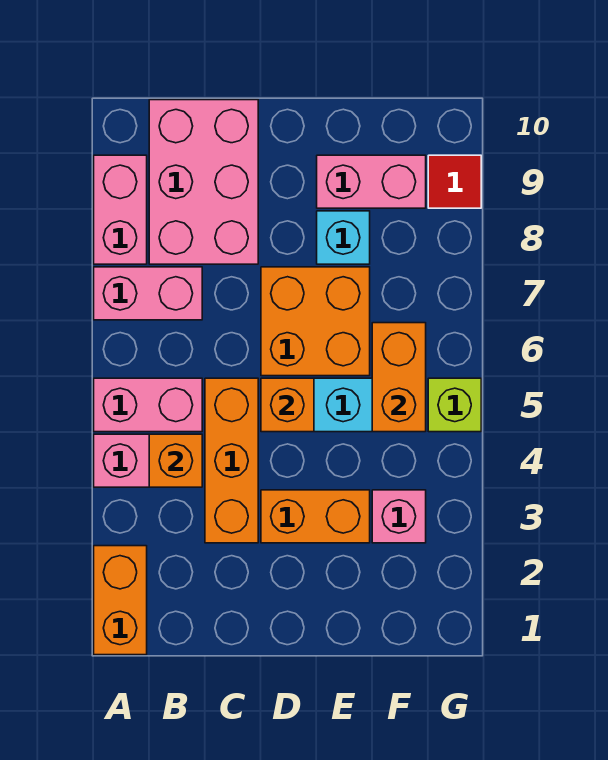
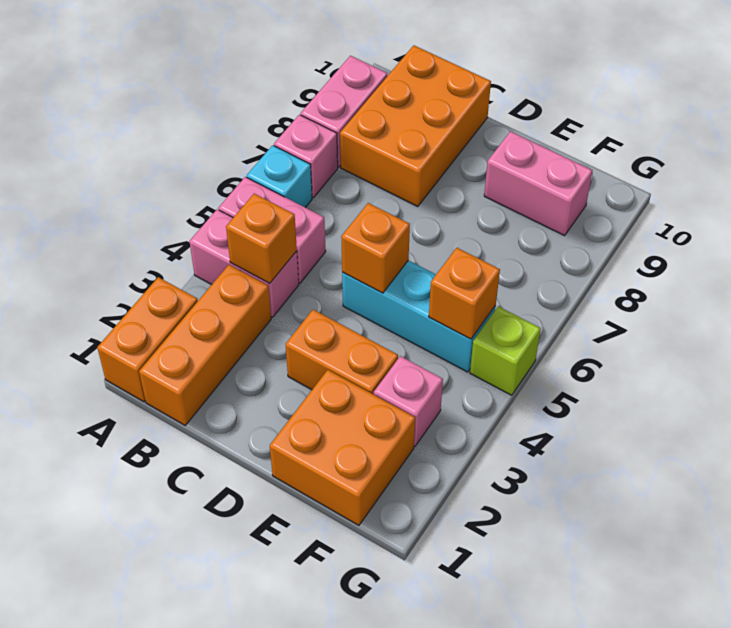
pink brick A7:B7 level 1 -> pink brick A7 level 1
pink brick B8:C10 level 1 -> orange brick B8:C10 level 1
orange brick C3:C5 level 1 -> orange brick B1:B3 level 1
orange brick D6:E7 level 1 -> orange brick E1:F2 level 1
cyan brick E8 level 1 -> cyan brick A6 level 1
orange brick F5:F6 level 2 -> orange brick F5 level 2
red tile G9 level 1 -> none

